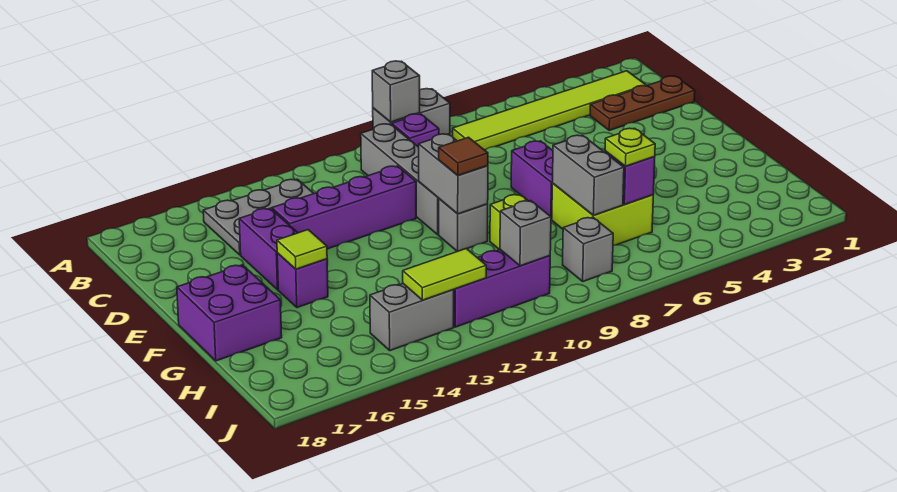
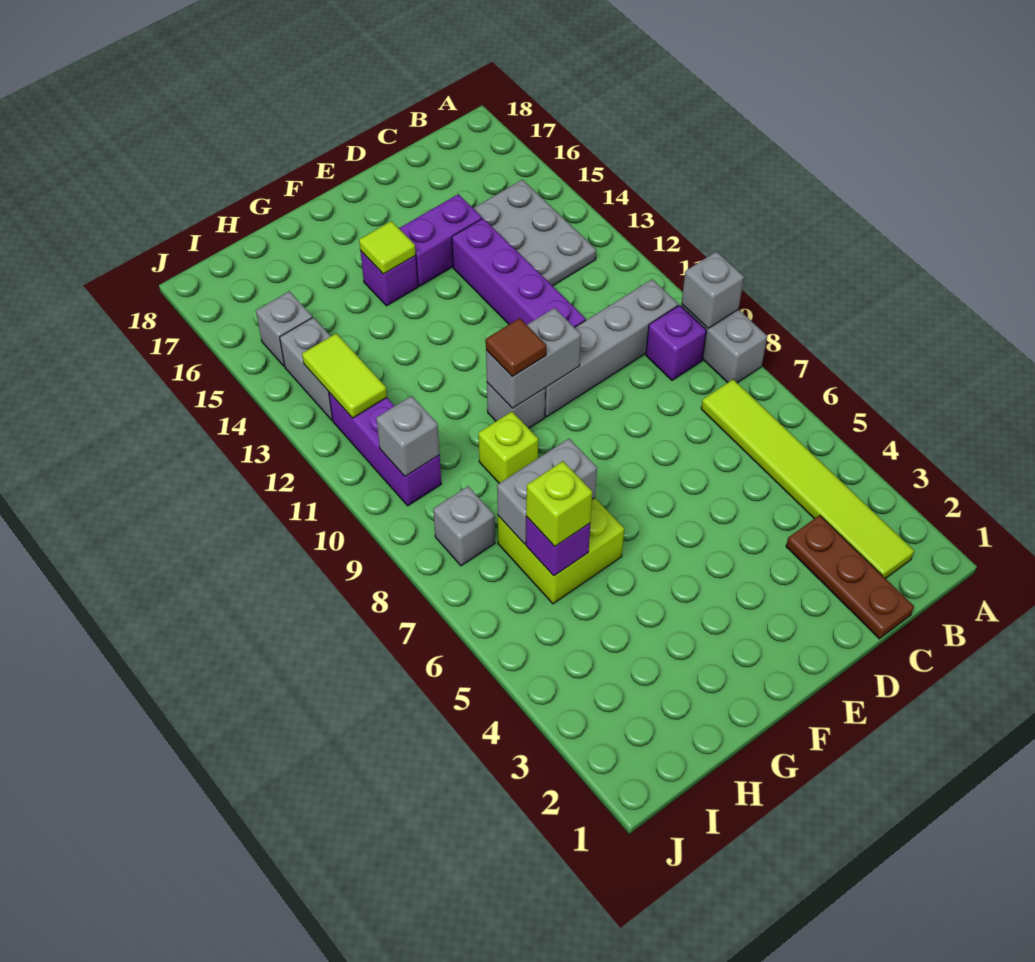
purple brick E7:F7 level 1 -> none
purple brick F17:G18 level 1 -> none
lime plate H6 level 3 -> lime brick H6 level 3
none -> grey brick I15 level 1

